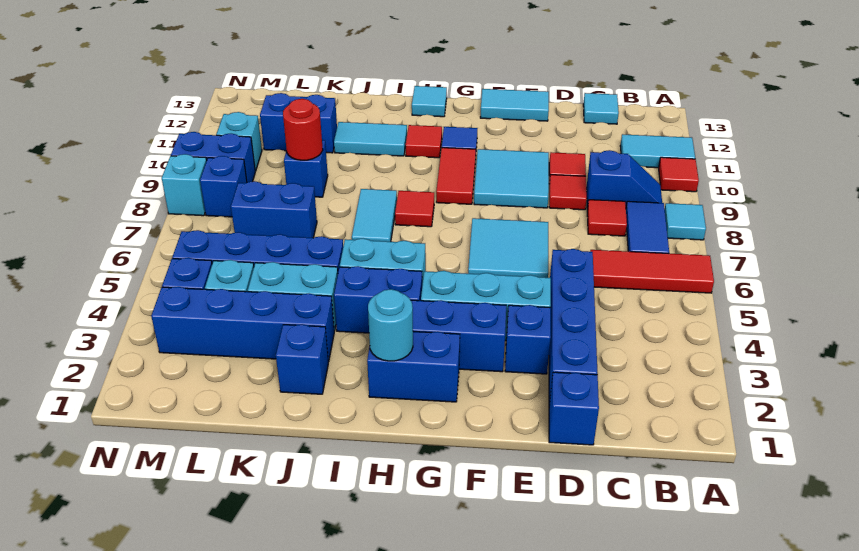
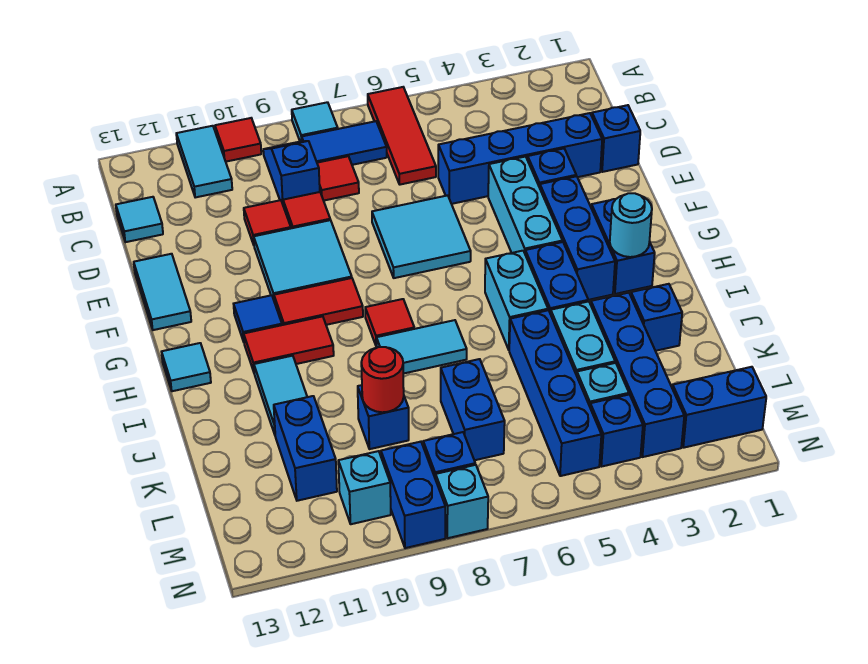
red tile H11 level 1 -> red tile H10:H11 level 1
none -> blue brick M1:M2 level 1

